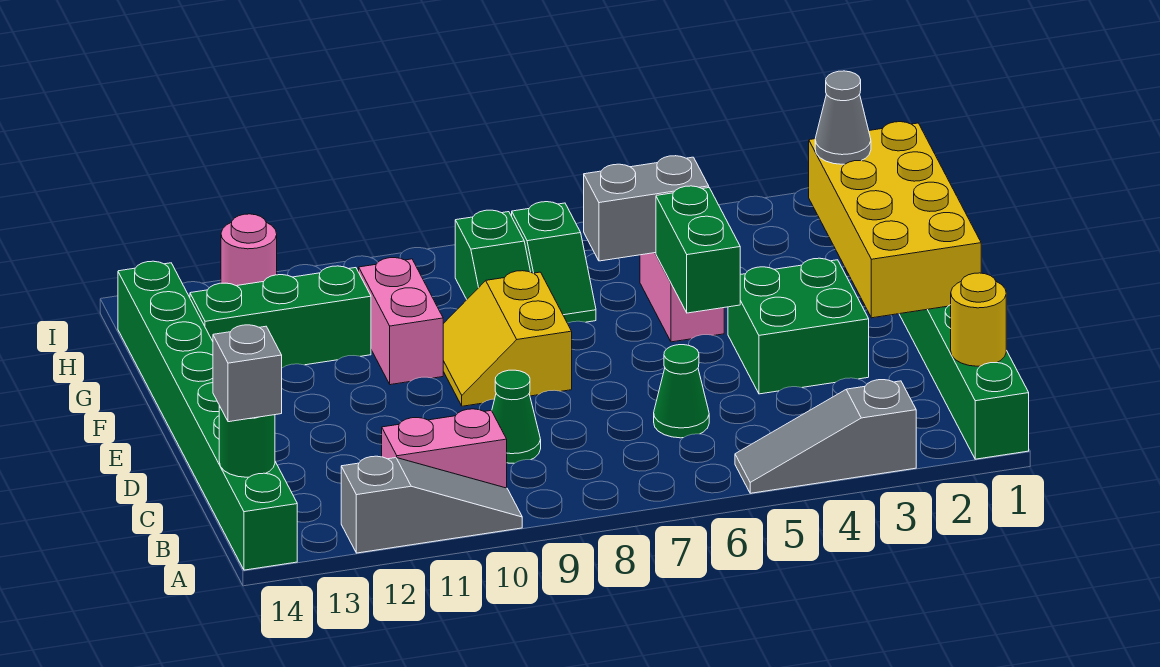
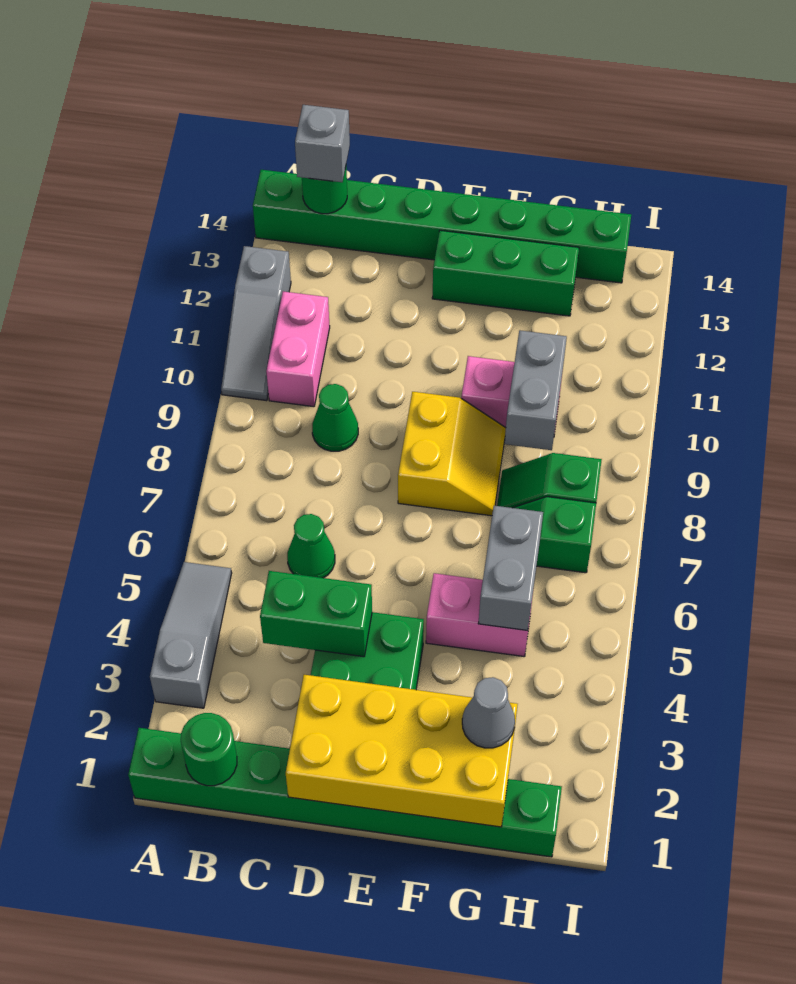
yellow round brick B1 level 2 -> green round brick B1 level 2
green brick E5:F5 level 2 -> green brick C4:D4 level 2
yellow slope E8:F9 level 1 top 8 -> yellow slope E8:F9 level 1 top E
none -> grey brick G9:G10 level 2
green brick G11:G13 level 1 -> green brick E13:G13 level 1
pink round brick I12 level 1 -> none

